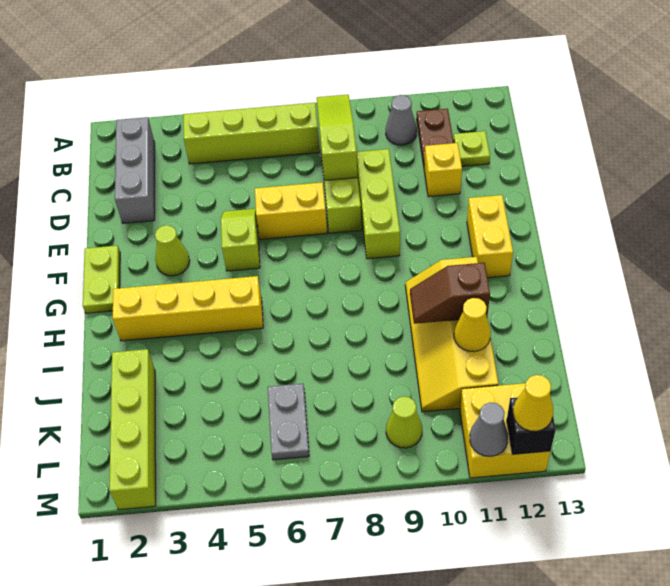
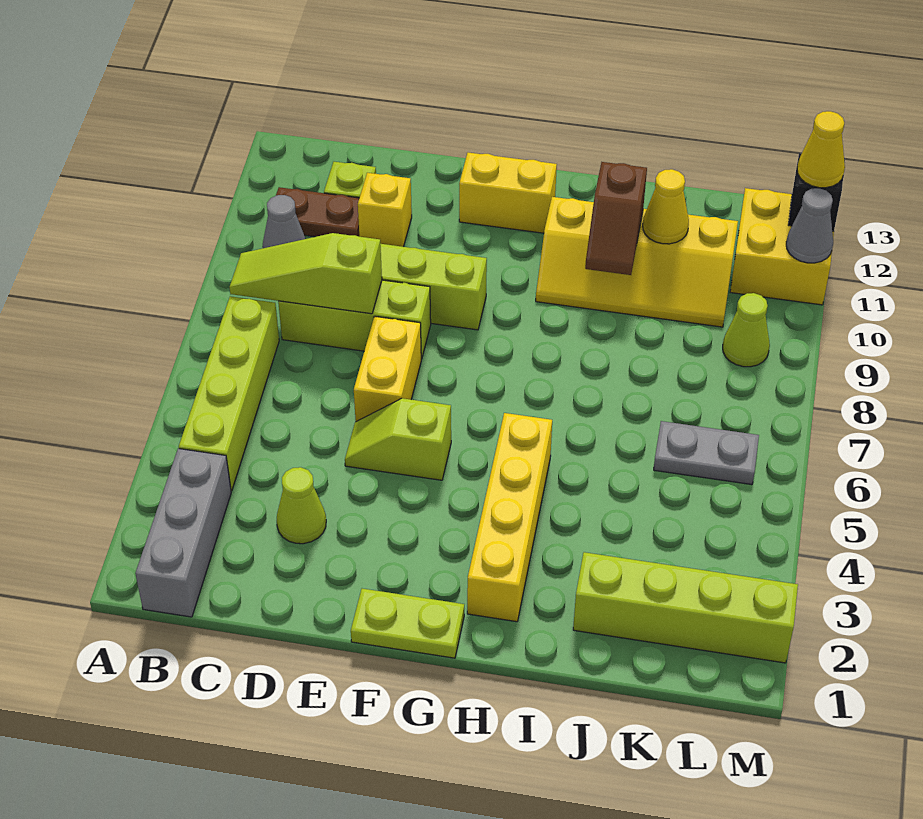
grey brick B2:D2 level 1 -> grey brick B1:B3 level 1
lime cone F3 level 1 -> lime cone D3 level 1

